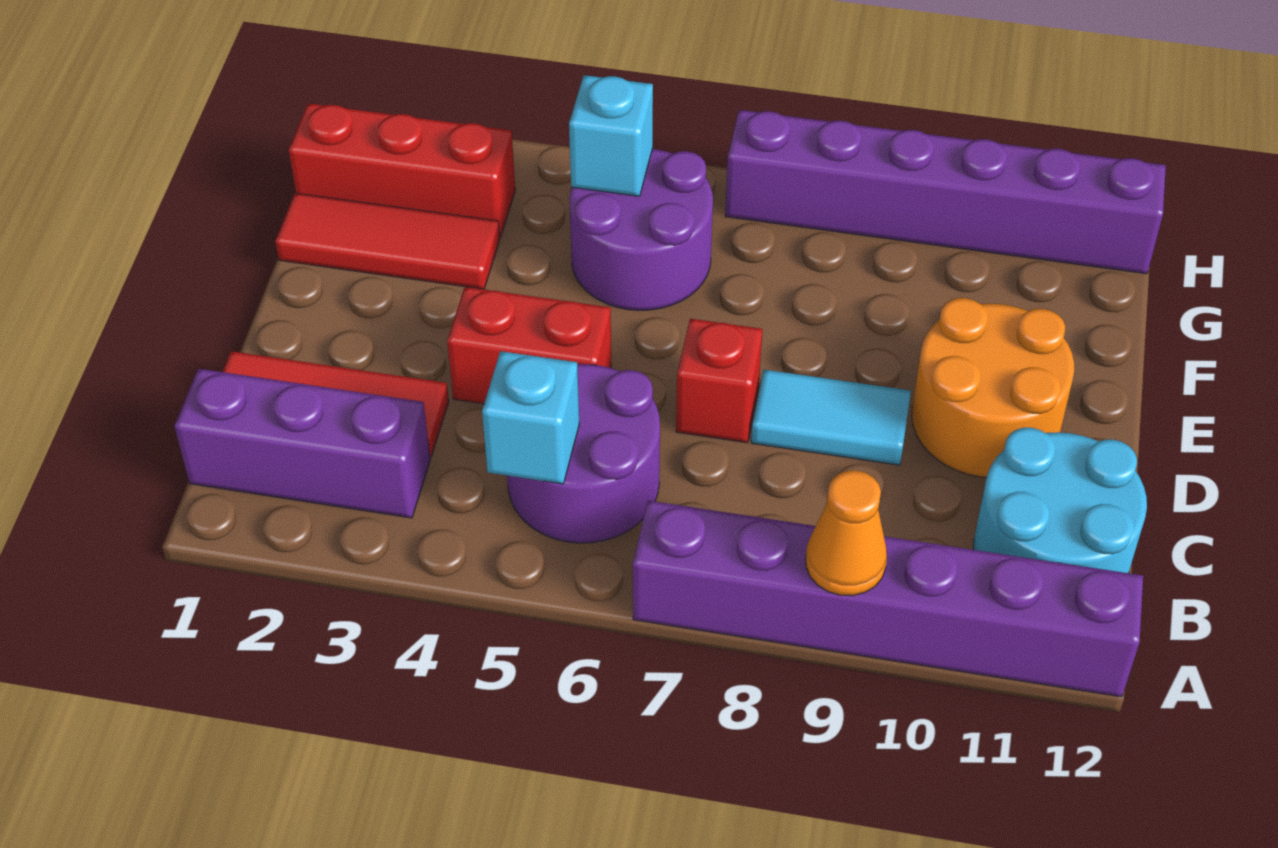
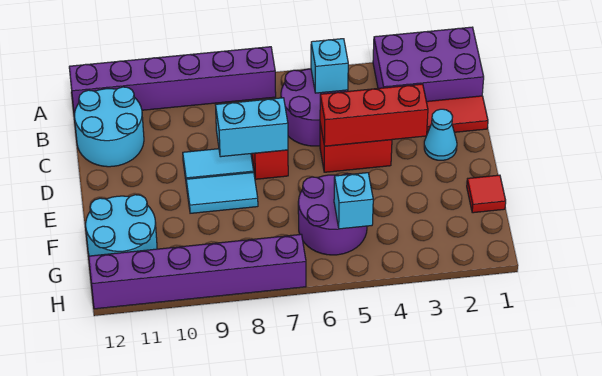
orange cone A9 level 2 -> none
purple brick B1:B3 level 1 -> purple brick A1:B3 level 1
none -> cyan cone D2 level 1
none -> cyan brick D7:D8 level 2
orange round brick D10:E11 level 1 -> none
none -> cyan tile E8:E9 level 1
red tile F1:F3 level 1 -> red tile F1 level 1
none -> cyan round brick F11:G12 level 1
red brick G1:G3 level 1 -> red brick D3:D5 level 2

